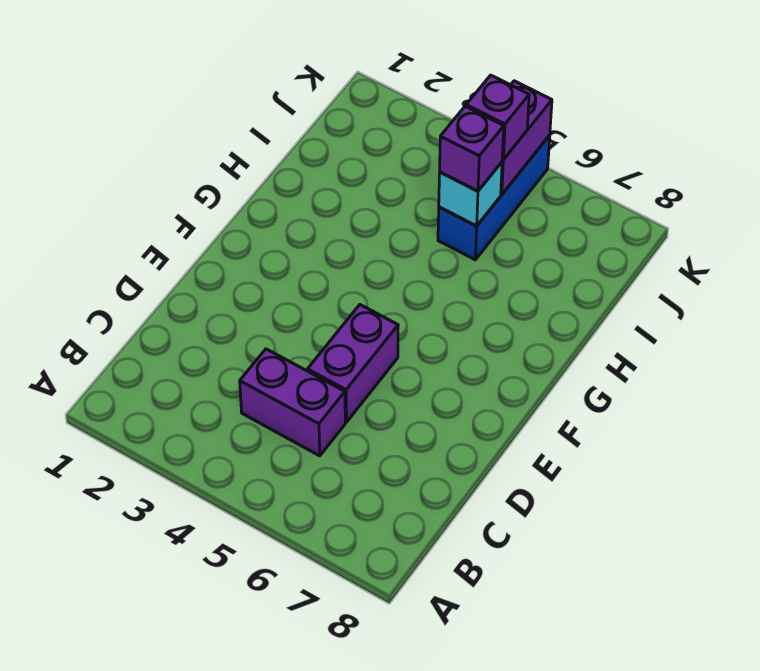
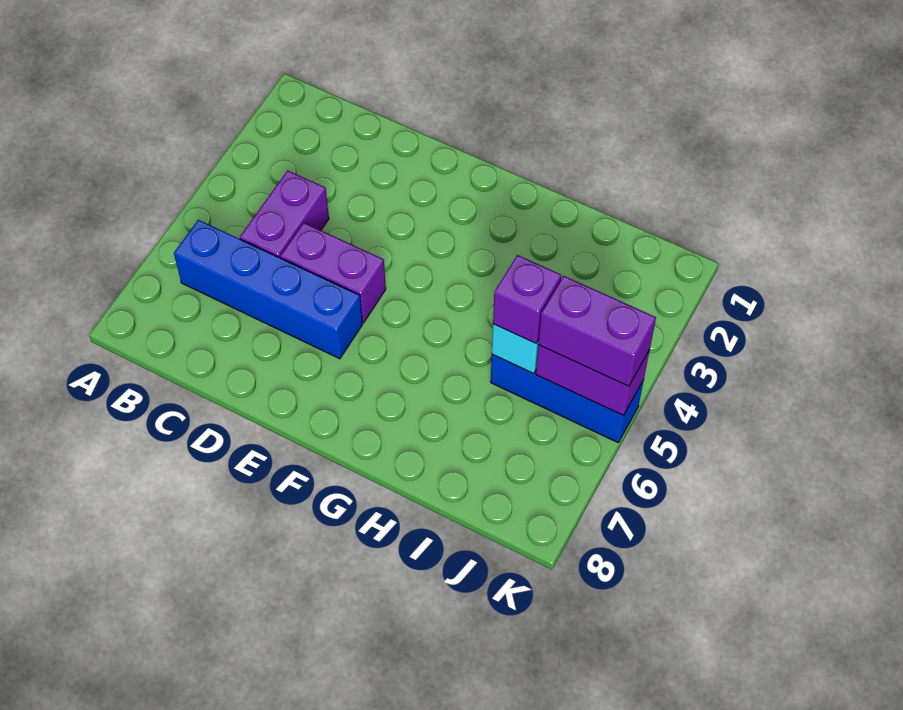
none -> blue brick B6:E6 level 1
purple brick J5 level 3 -> purple brick J5:K5 level 3

